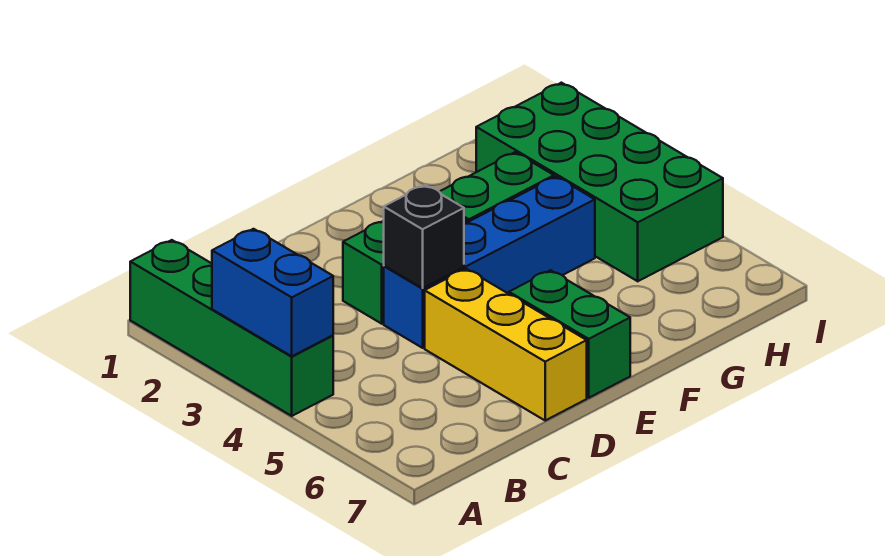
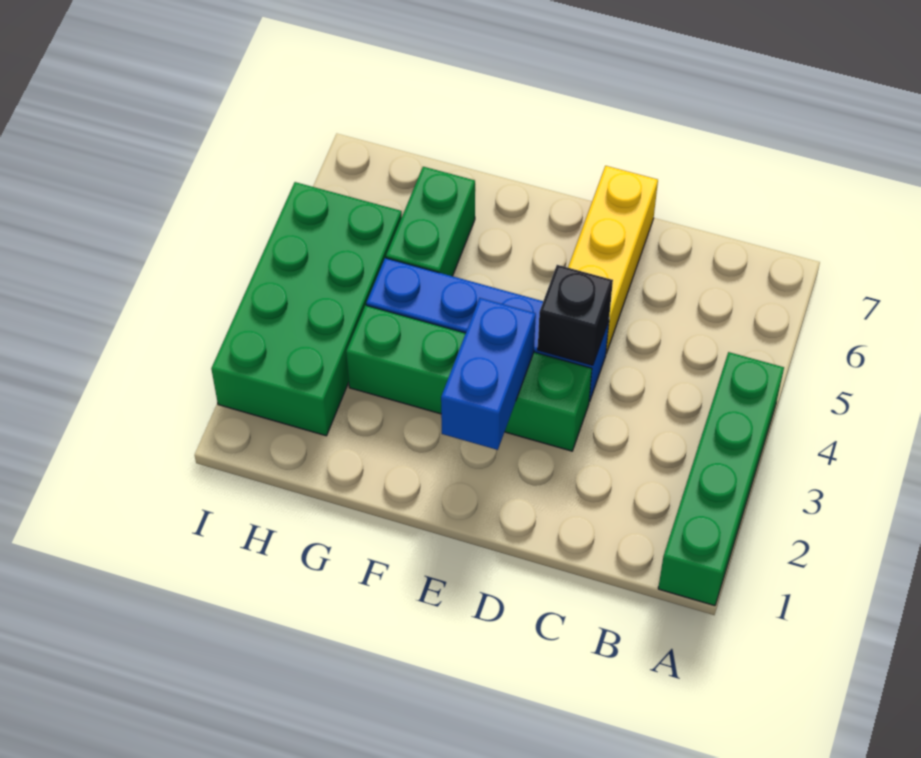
blue brick A3:A4 level 2 -> blue brick E2:E3 level 2
green brick E6:E7 level 1 -> green brick G5:G6 level 1

